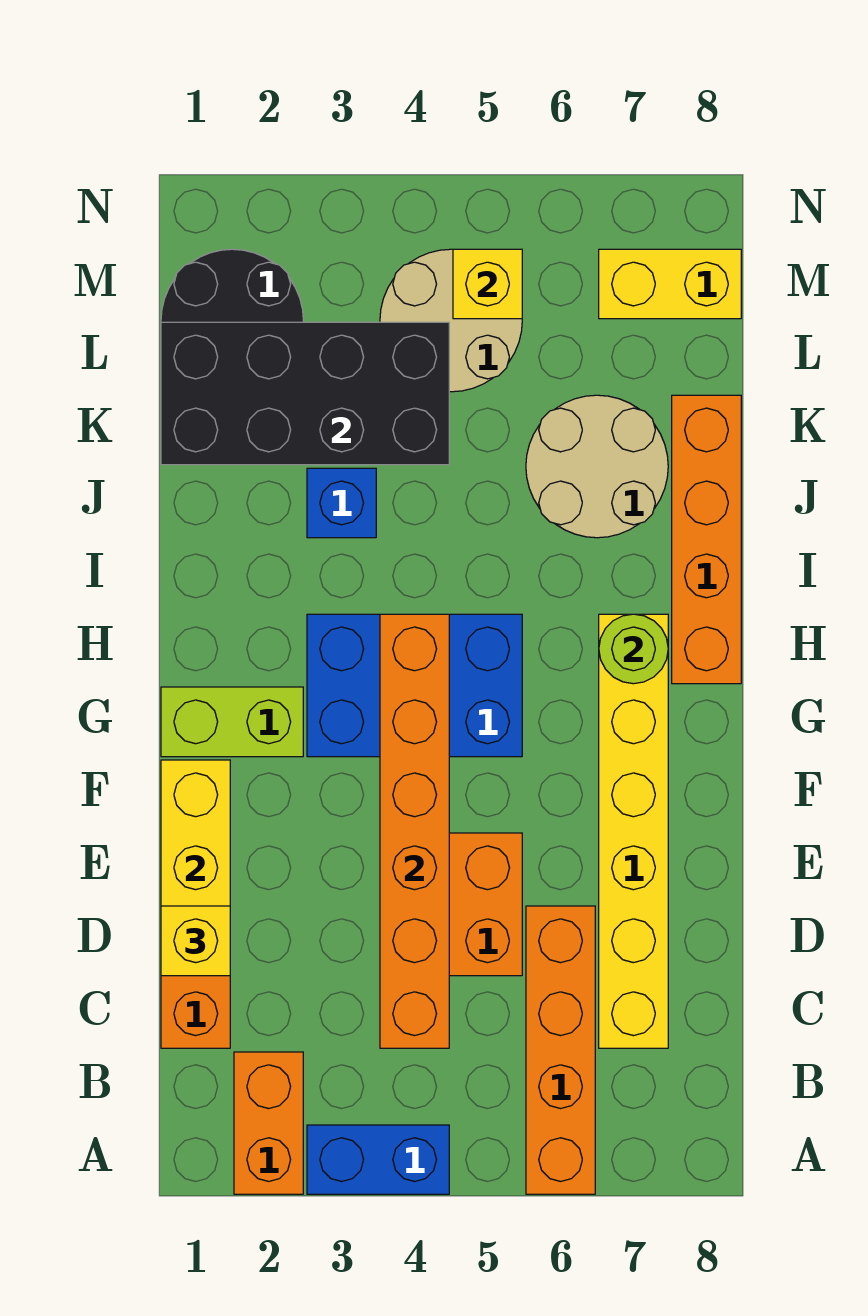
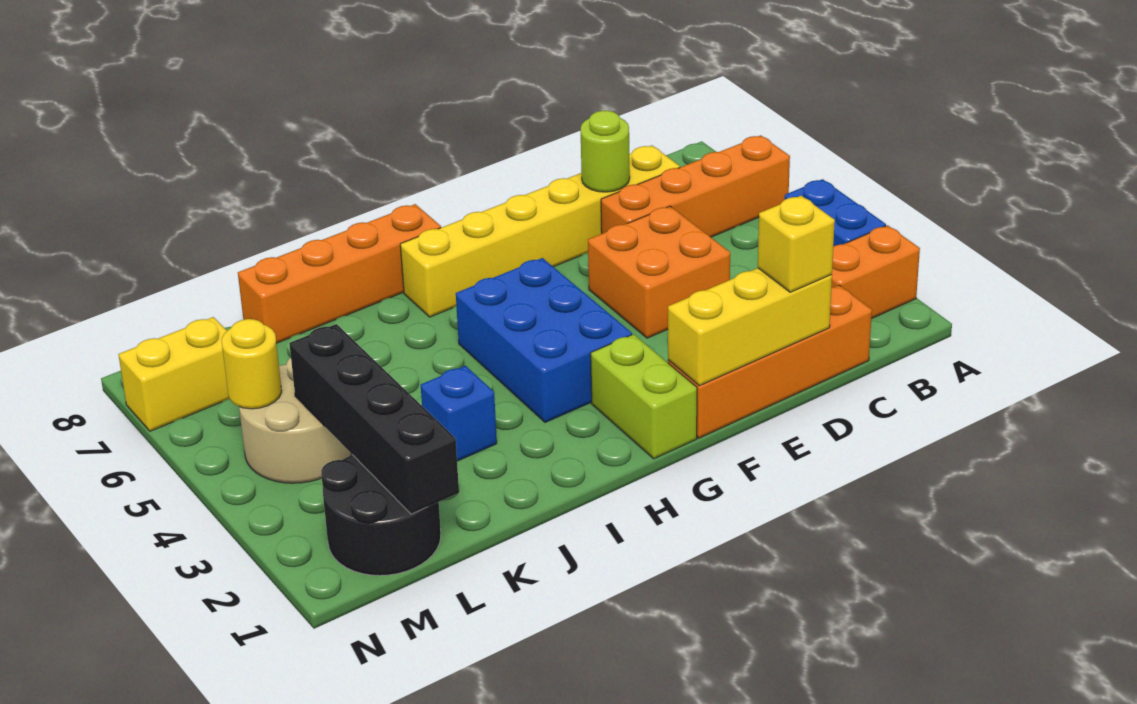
orange brick C4:H4 level 2 -> none
lime round brick H7 level 2 -> lime round brick D7 level 2
tan round brick J6:K7 level 1 -> none
black brick K1:L4 level 2 -> black brick L1:L4 level 2
yellow brick M5 level 2 -> yellow round brick M5 level 2
yellow brick M7:M8 level 1 -> yellow brick M7:N7 level 1

